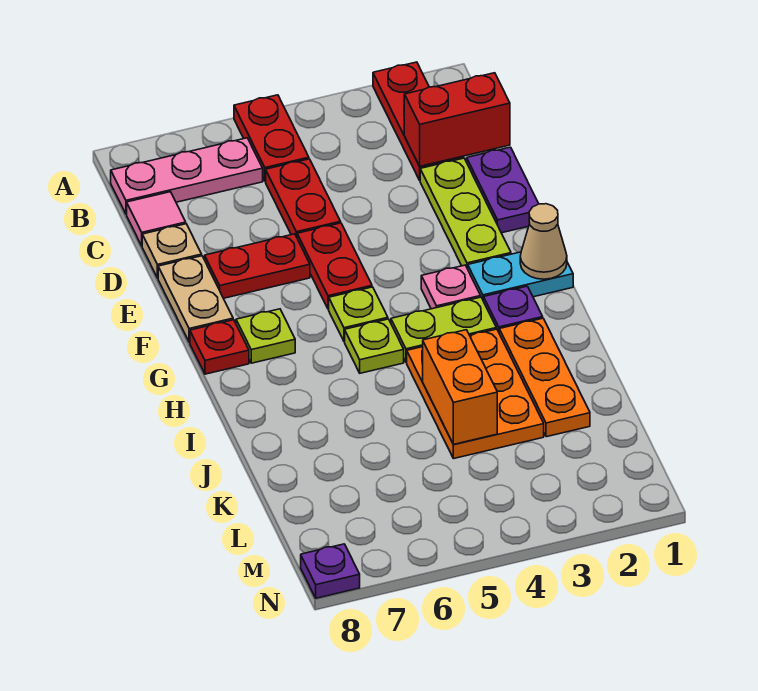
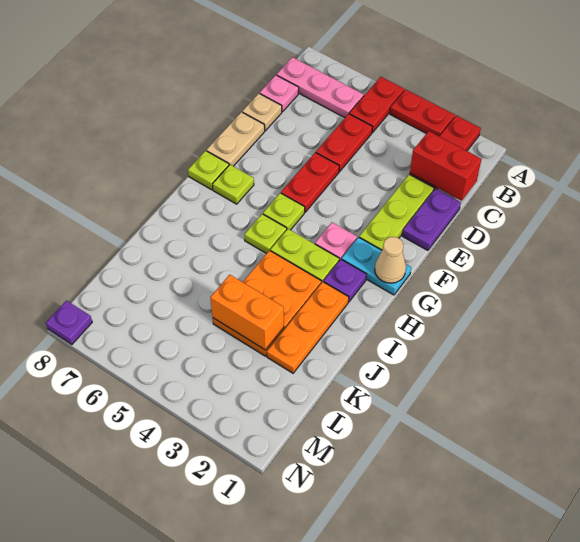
pink tile C8 level 1 -> pink plate C8 level 1
red plate E6:E7 level 1 -> red plate A3:A4 level 1
red plate G8 level 1 -> lime plate G8 level 1
orange brick J4:K4 level 2 -> orange brick K3:K4 level 2

